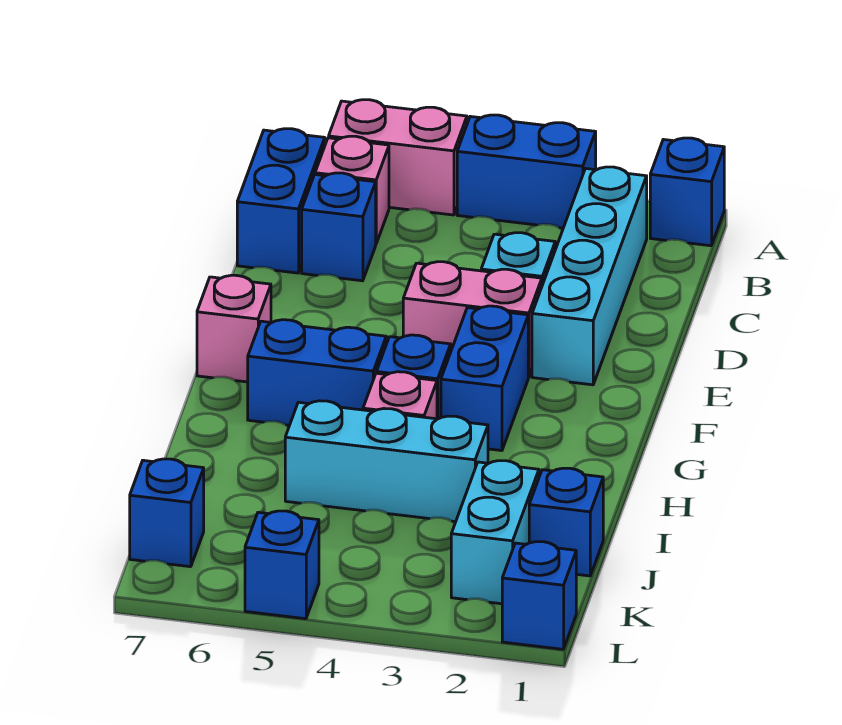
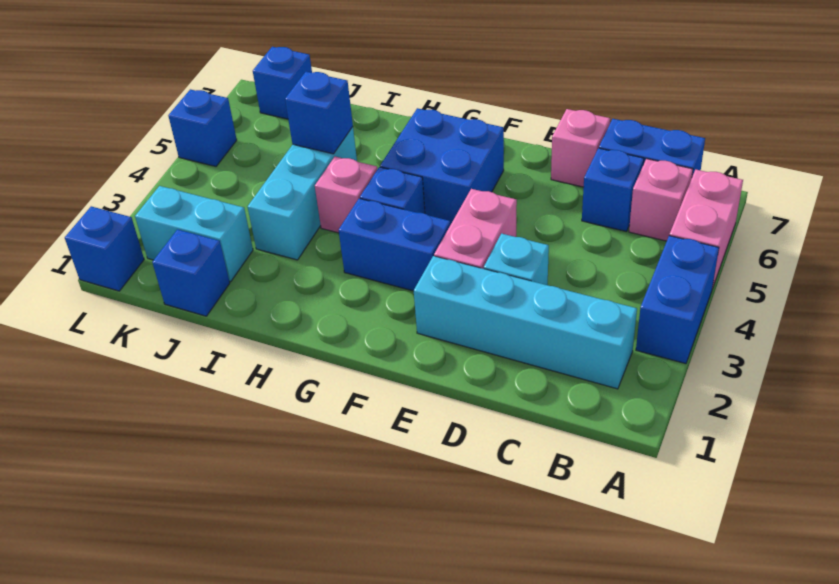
blue brick A1 level 1 -> blue brick I5 level 2
pink brick F7 level 1 -> pink brick D7 level 1
blue brick G5:G6 level 1 -> blue brick F5:G6 level 1

